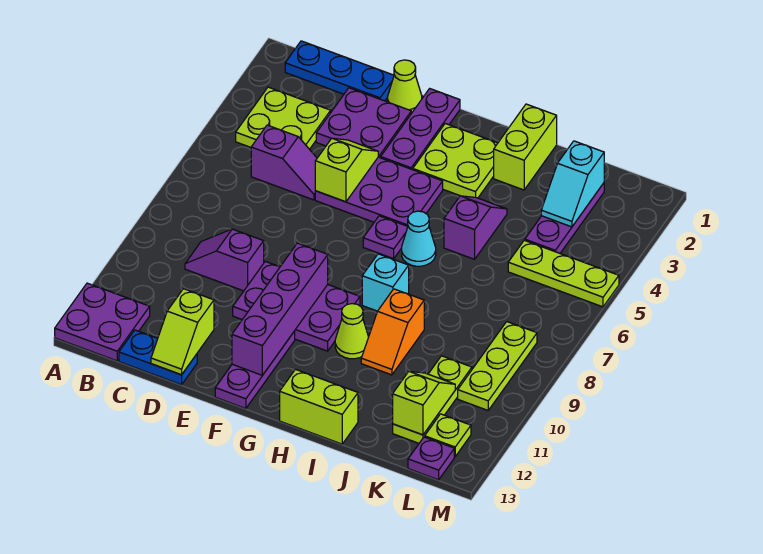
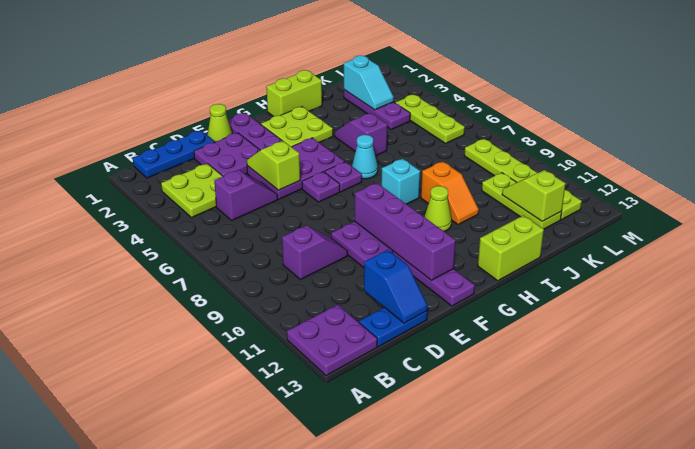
purple slope C9:D9 level 1 top D -> purple slope C9:D9 level 1 top C
lime slope D12:D13 level 2 top 12 -> blue slope D12:D13 level 2 top 12
lime brick I1:I2 level 1 -> lime brick H1:I1 level 1
lime plate K5:M5 level 1 -> lime plate L4:L6 level 1
purple plate L13 level 1 -> purple plate F6 level 1

